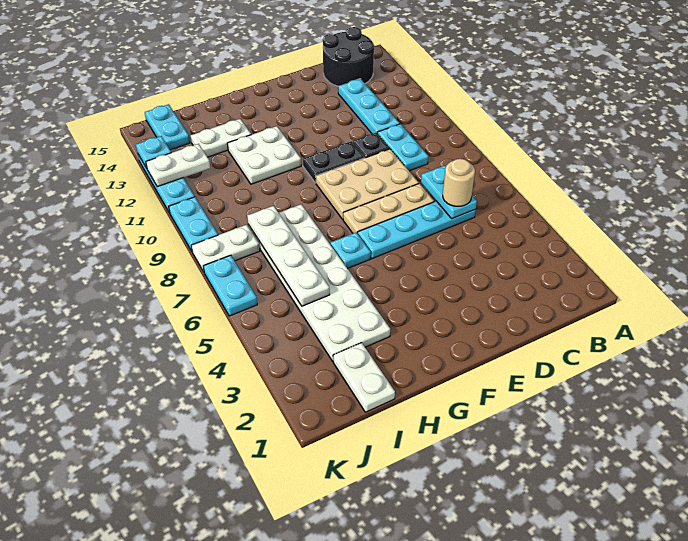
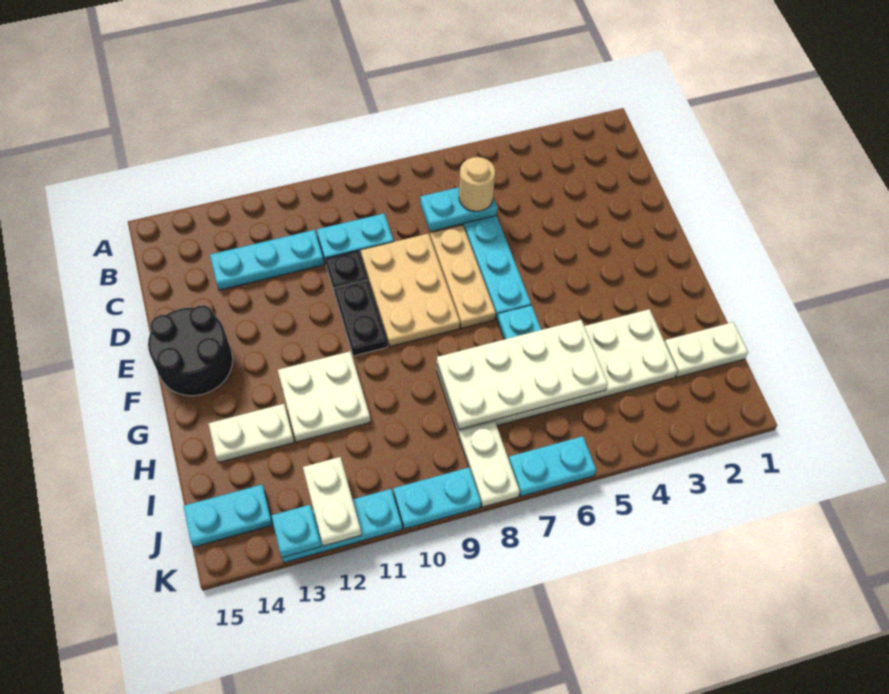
black round brick B14:C15 level 1 -> black round brick E14:F15 level 1
white plate H13:I13 level 1 -> white plate H13:H14 level 1
white plate I5:I8 level 2 -> white plate H5:I8 level 2

